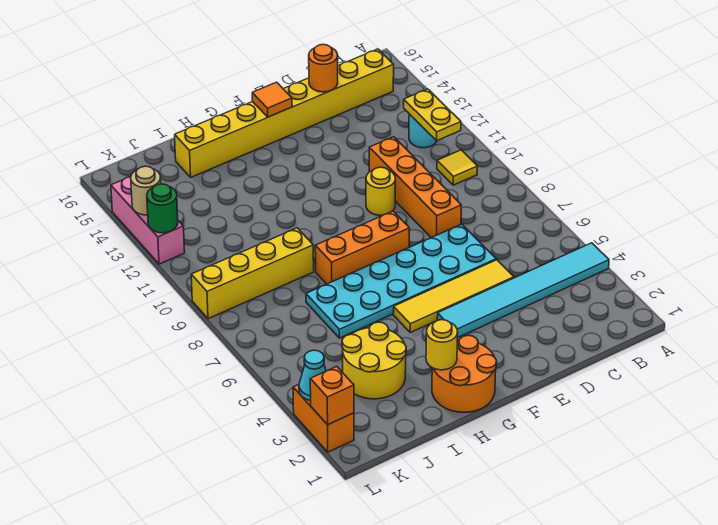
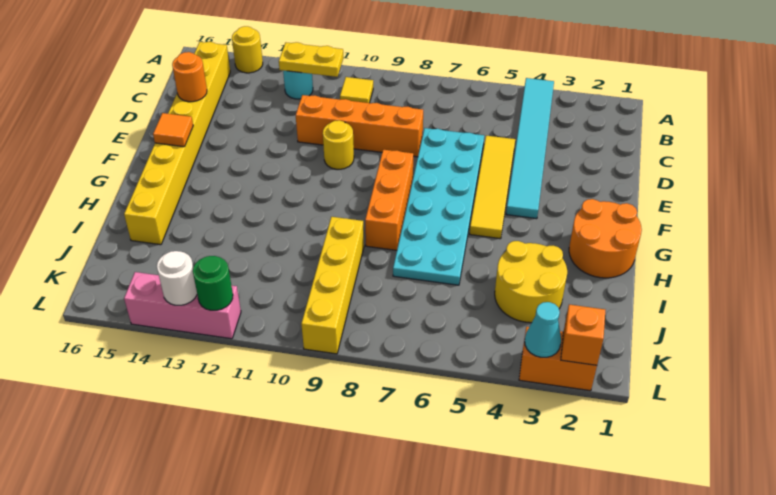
yellow round brick H2 level 2 -> yellow round brick A14 level 1
tan round brick L13 level 2 -> white round brick L13 level 2

